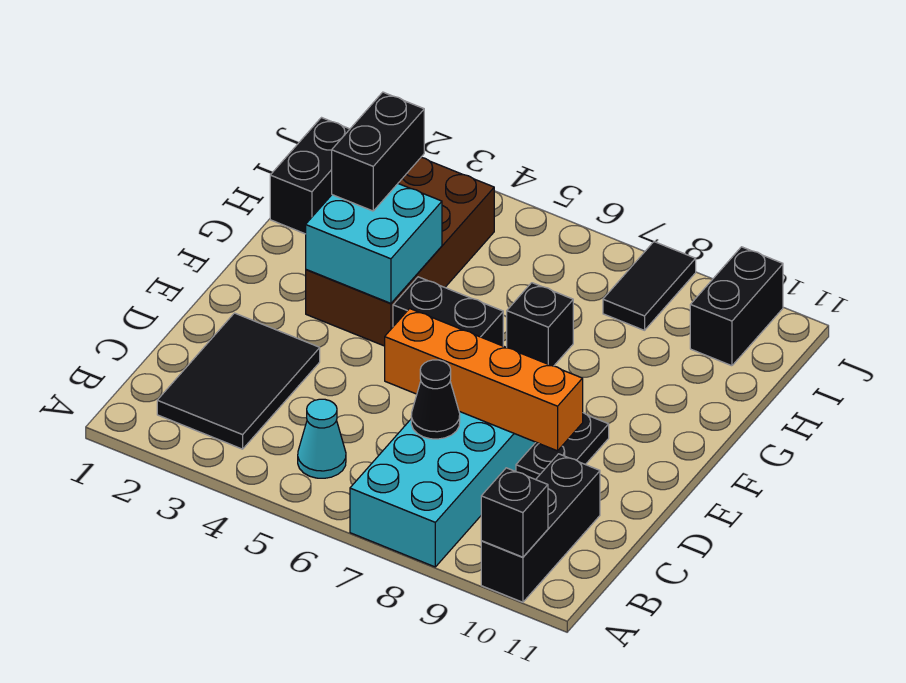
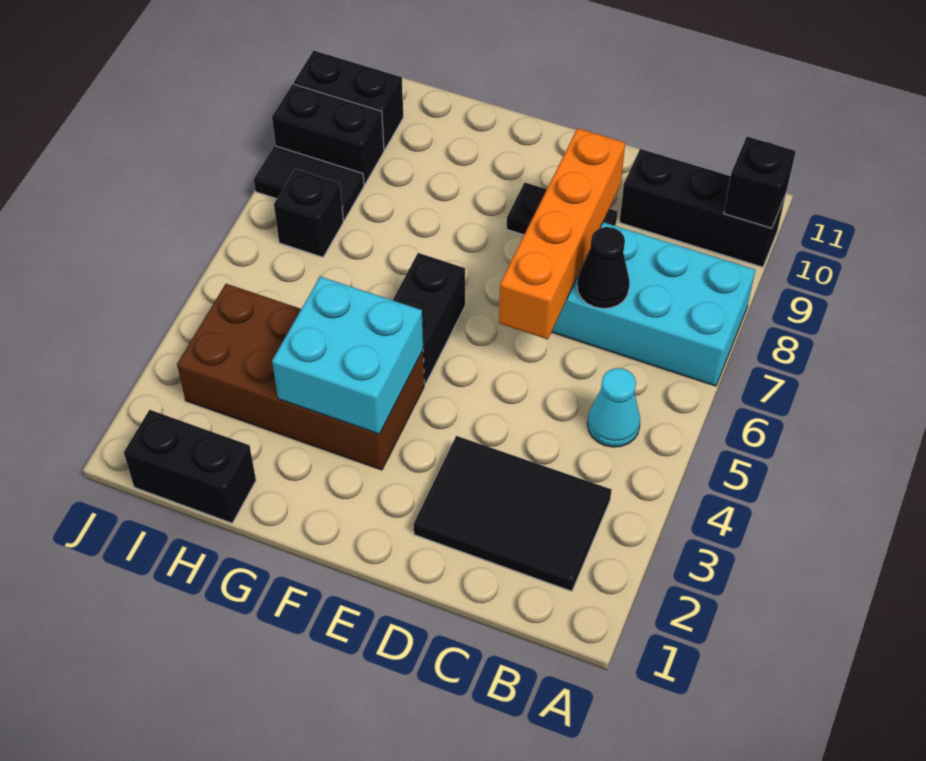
black brick G3:H3 level 3 -> black brick I9:J9 level 1
black brick G7 level 1 -> black brick I7 level 1

